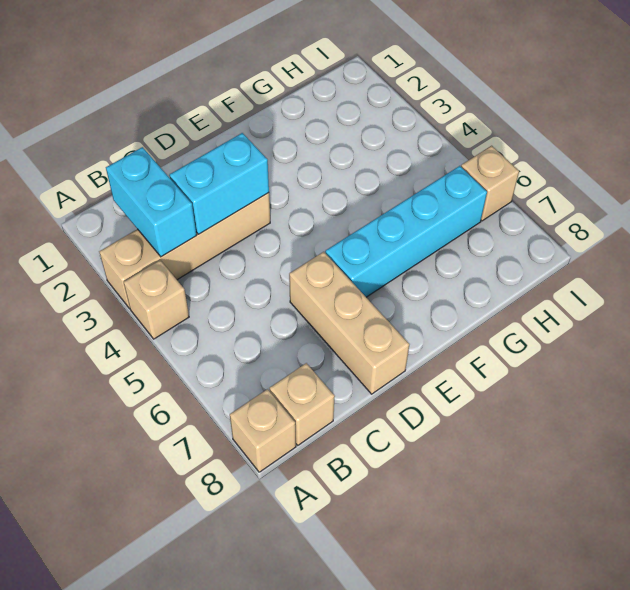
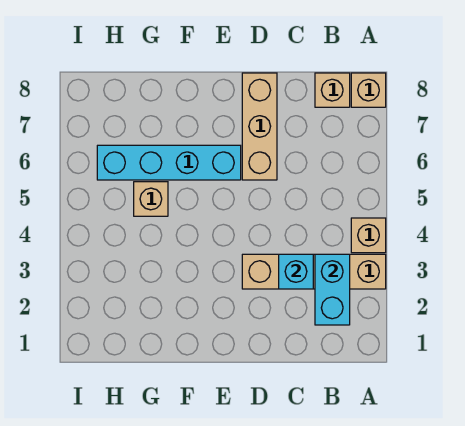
cyan brick C3:D3 level 2 -> cyan brick C3 level 2
tan brick I6 level 1 -> tan brick G5 level 1

